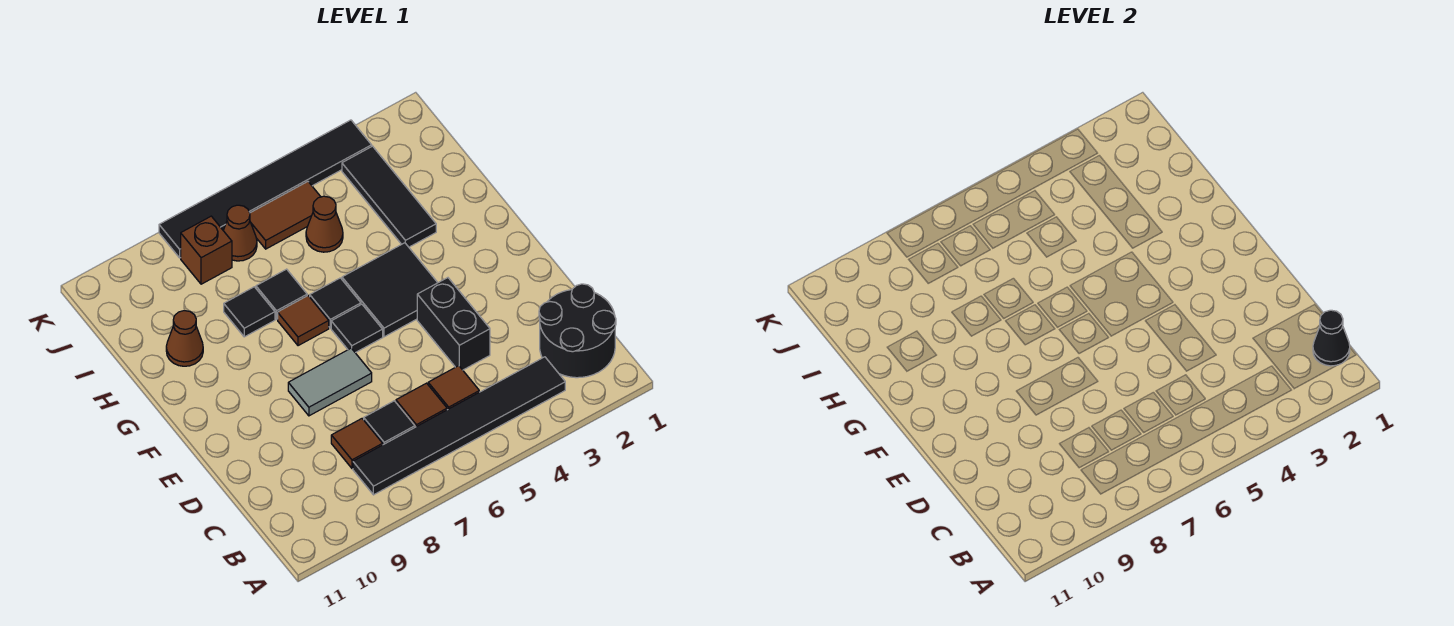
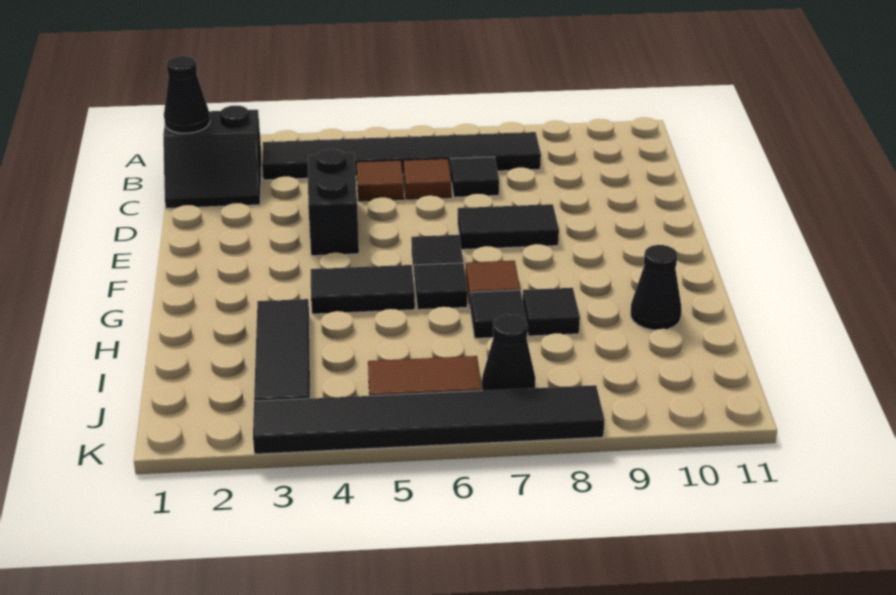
black round brick B1:C2 level 1 -> black slope B1:C2 level 1 top B
brown tile C8 level 1 -> none
grey tile E7:E8 level 1 -> black tile E7:E8 level 1
black tile F4:G5 level 1 -> black tile G4:G5 level 1
brown cone H10 level 1 -> black cone H10 level 1
brown cone I5 level 1 -> none
brown cone J7 level 1 -> black cone J7 level 1
brown brick J8 level 1 -> none

